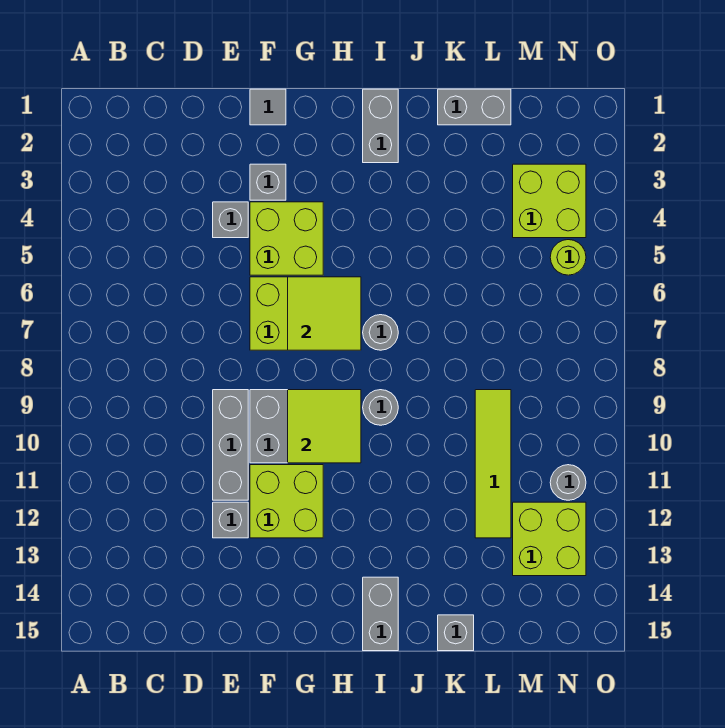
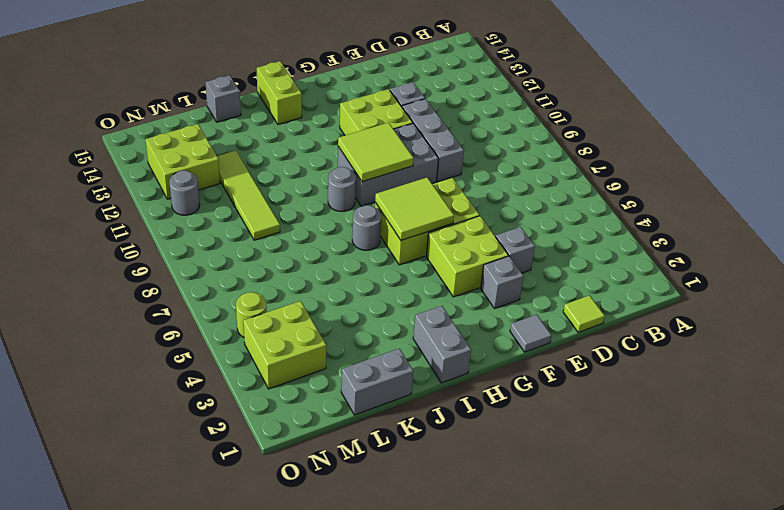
none -> lime tile D1 level 1
grey brick I14:I15 level 1 -> lime brick I14:I15 level 1

